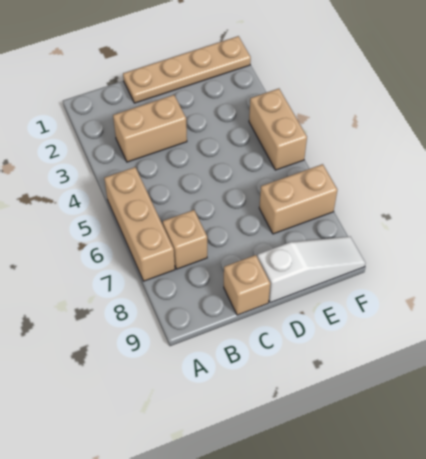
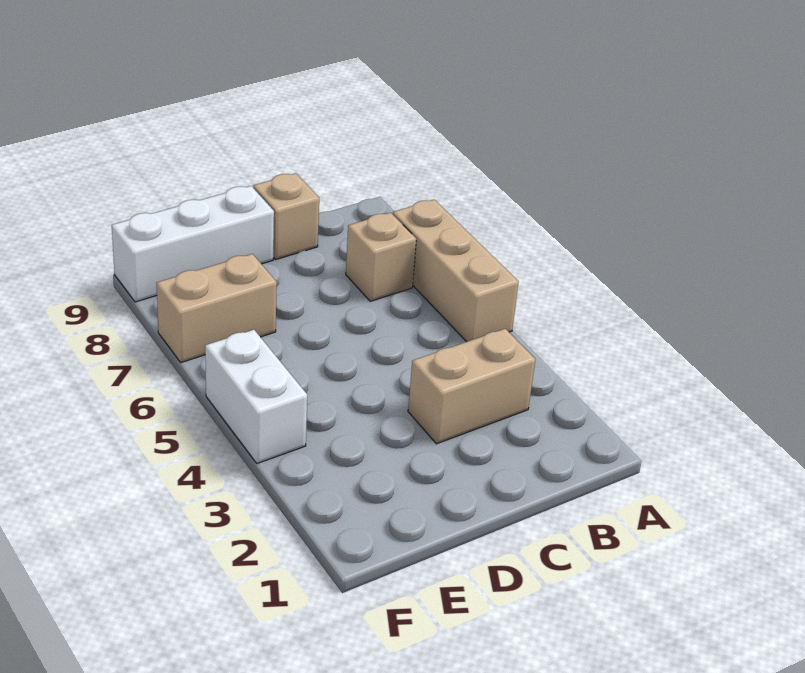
tan plate C1:F1 level 1 -> none
white slope D9:F9 level 1 top D -> white brick D9:F9 level 1
tan brick F4:F5 level 1 -> white brick F4:F5 level 1

